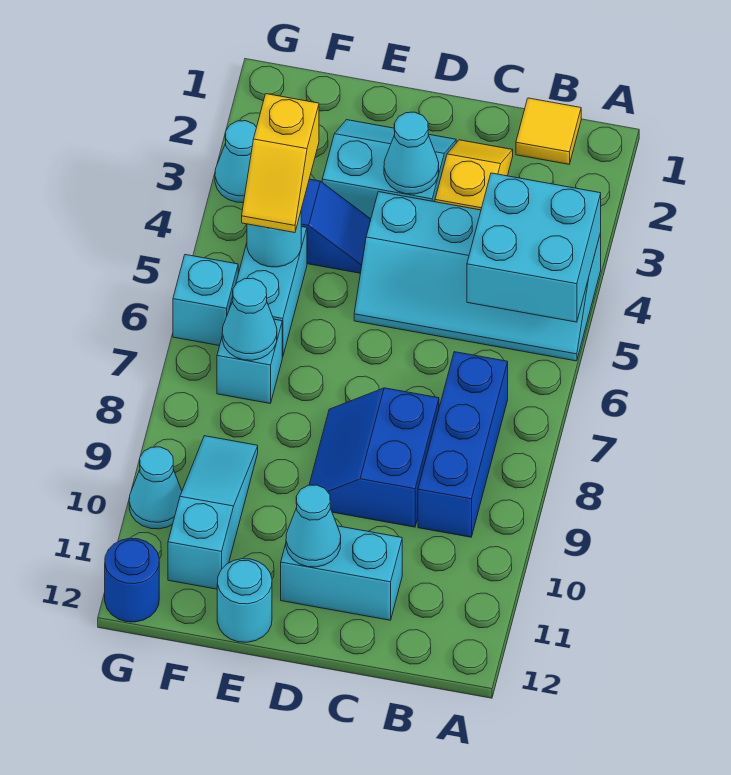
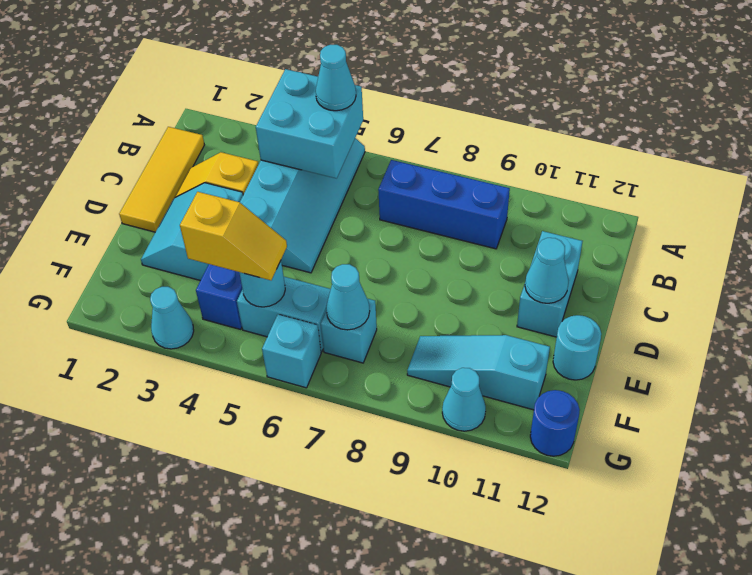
yellow tile B1 level 1 -> yellow tile B1:D1 level 1
blue slope C8:D9 level 1 top C -> none
cyan cone D3 level 2 -> cyan cone A5 level 3

